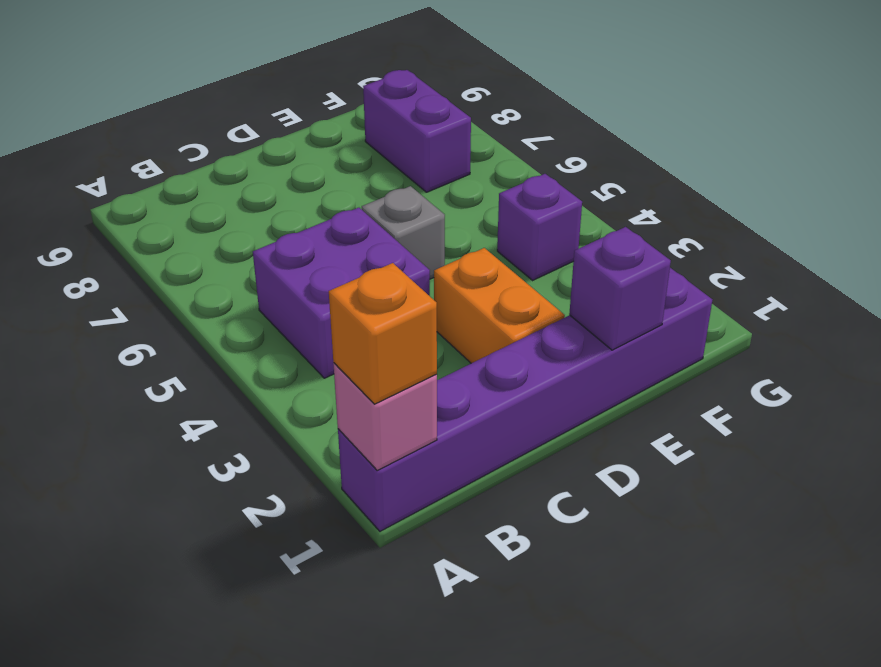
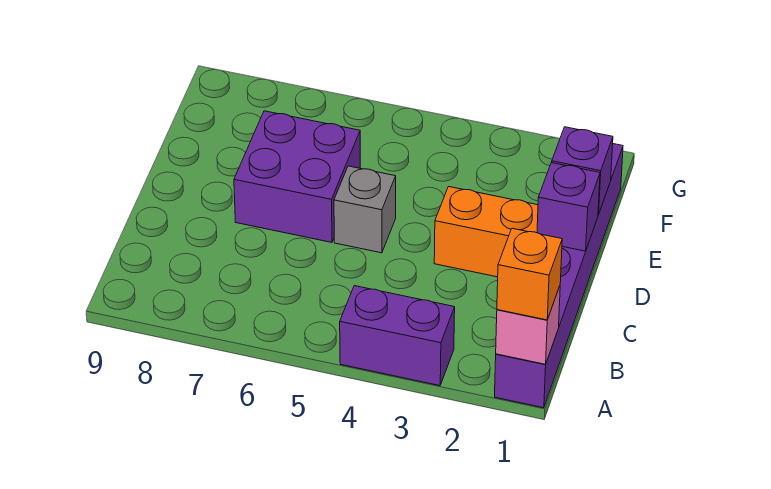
purple brick B4:C5 level 1 -> purple brick D6:E7 level 1
purple brick F4 level 1 -> purple brick D1 level 2
purple brick F7:F8 level 1 -> purple brick A3:A4 level 1

